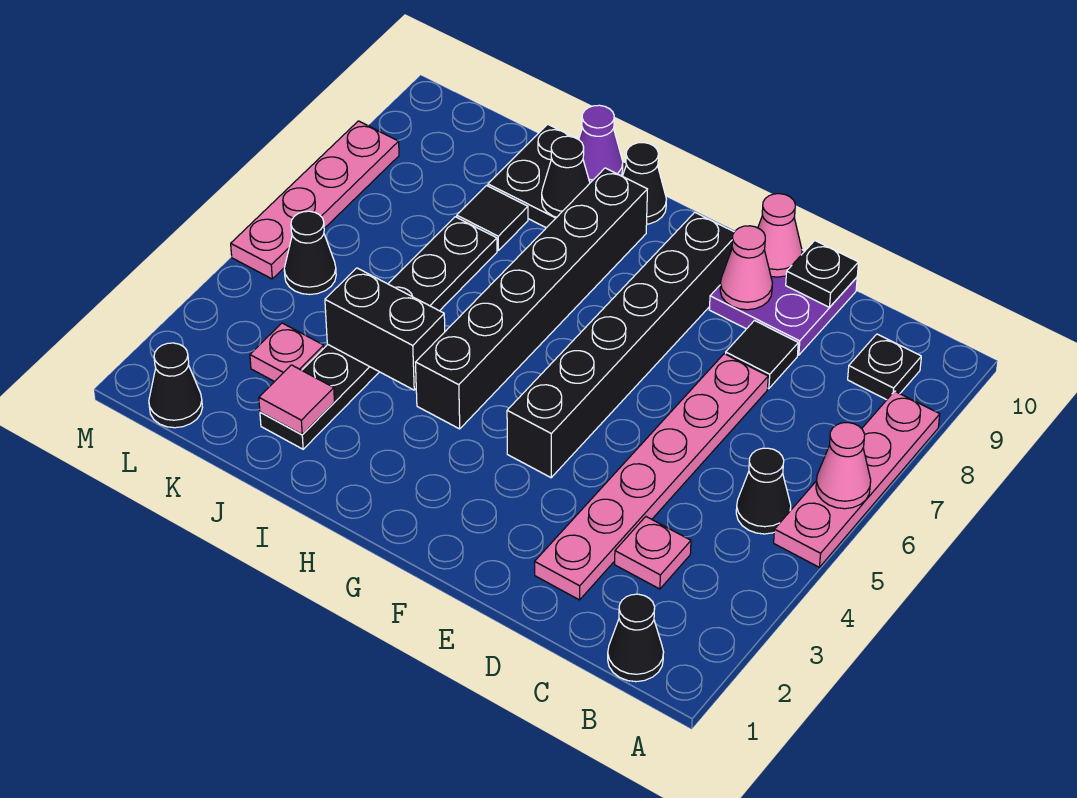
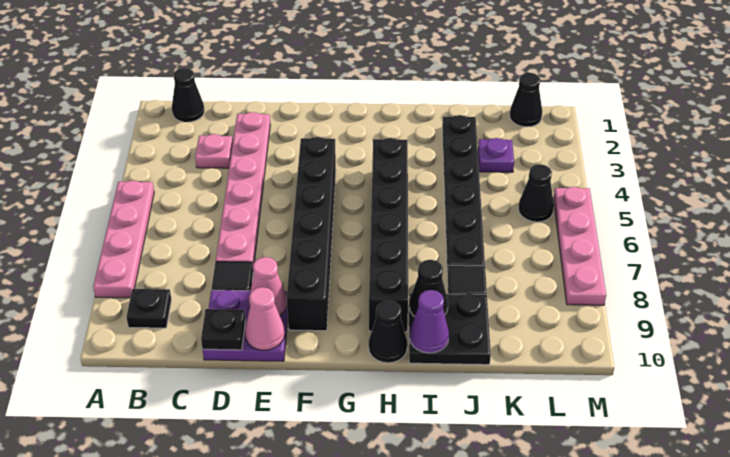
pink cone A6 level 2 -> none
black cone B5 level 1 -> none
black brick I4:J4 level 2 -> none
pink tile J2 level 2 -> none
pink plate K3 level 1 -> purple plate K3 level 1

